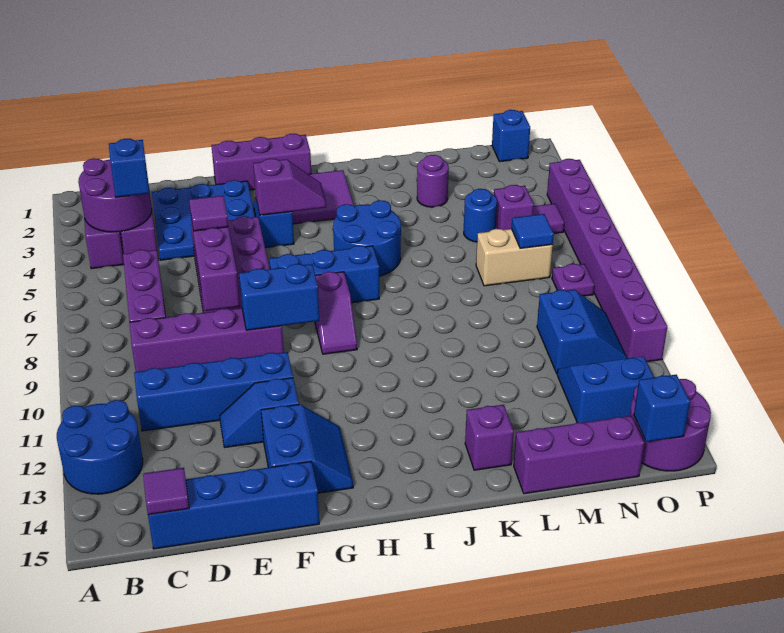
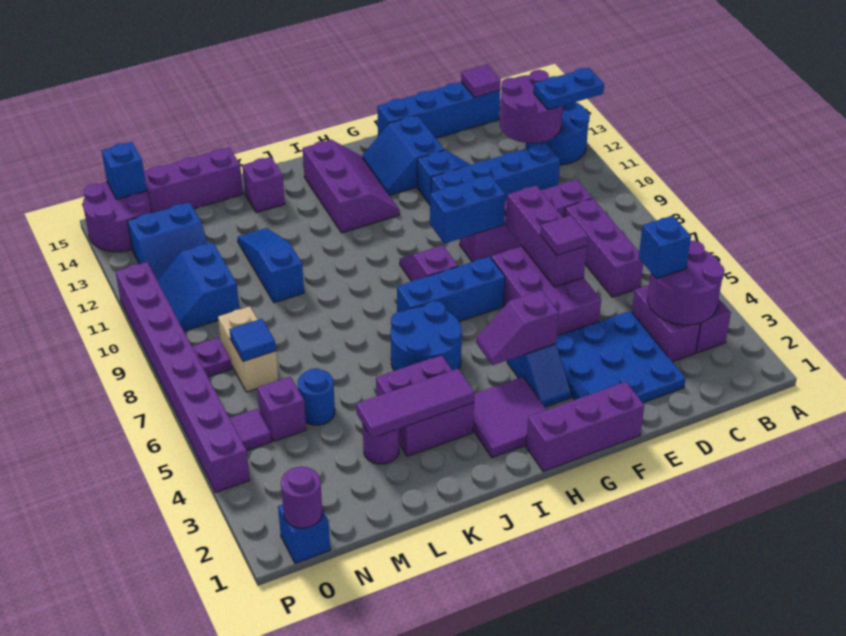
none -> blue plate A12:B12 level 3
none -> purple round brick B12:C13 level 2
none -> purple slope H12:I14 level 1 top I
none -> purple brick J3:K4 level 1
none -> purple tile J3:L3 level 2
none -> blue slope L10:L12 level 1 top 10
tan brick M7:N7 level 1 -> tan brick N7:N8 level 1
none -> purple round brick O1 level 2

